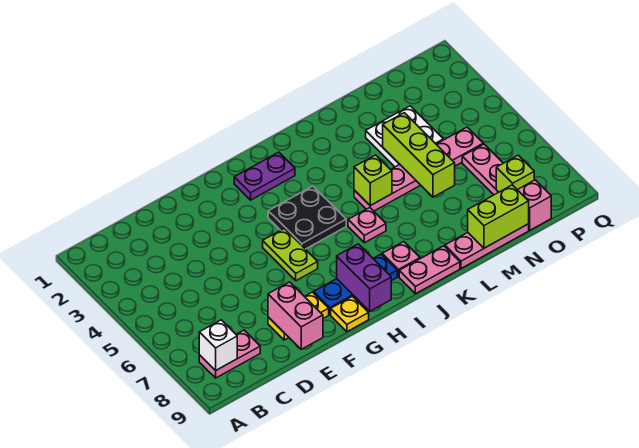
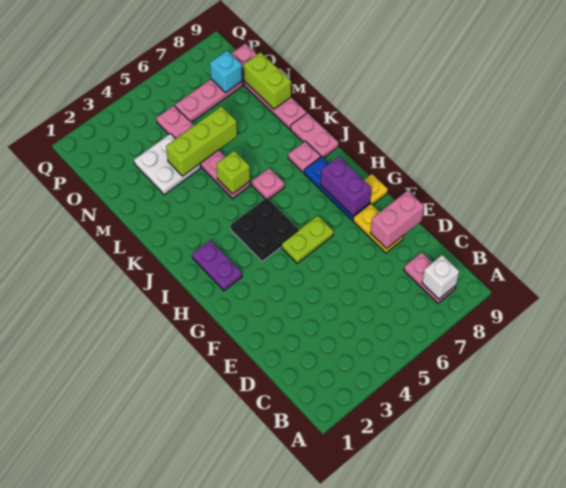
purple brick H8:H9 level 2 -> purple brick G8:H8 level 2
lime brick O8 level 2 -> cyan brick O8 level 2

